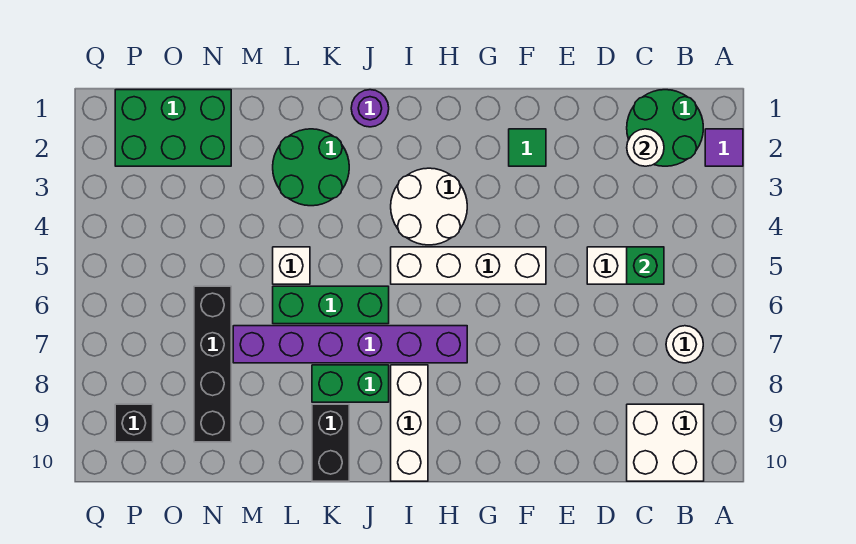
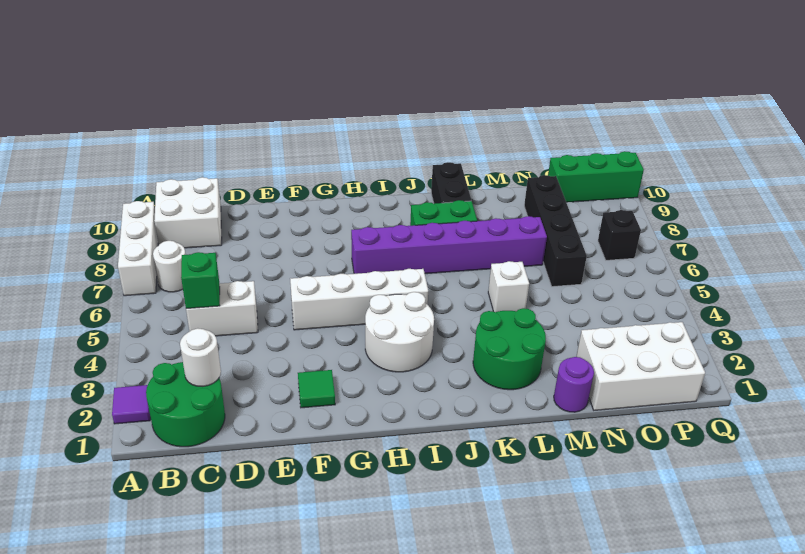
white brick I8:I10 level 1 -> white brick A7:A9 level 1
purple round brick J1 level 1 -> purple round brick M1 level 1
green brick J6:L6 level 1 -> green brick O10:Q10 level 1
green brick N1:P2 level 1 -> white brick N1:P2 level 1
black brick P9 level 1 -> black brick P7 level 1

